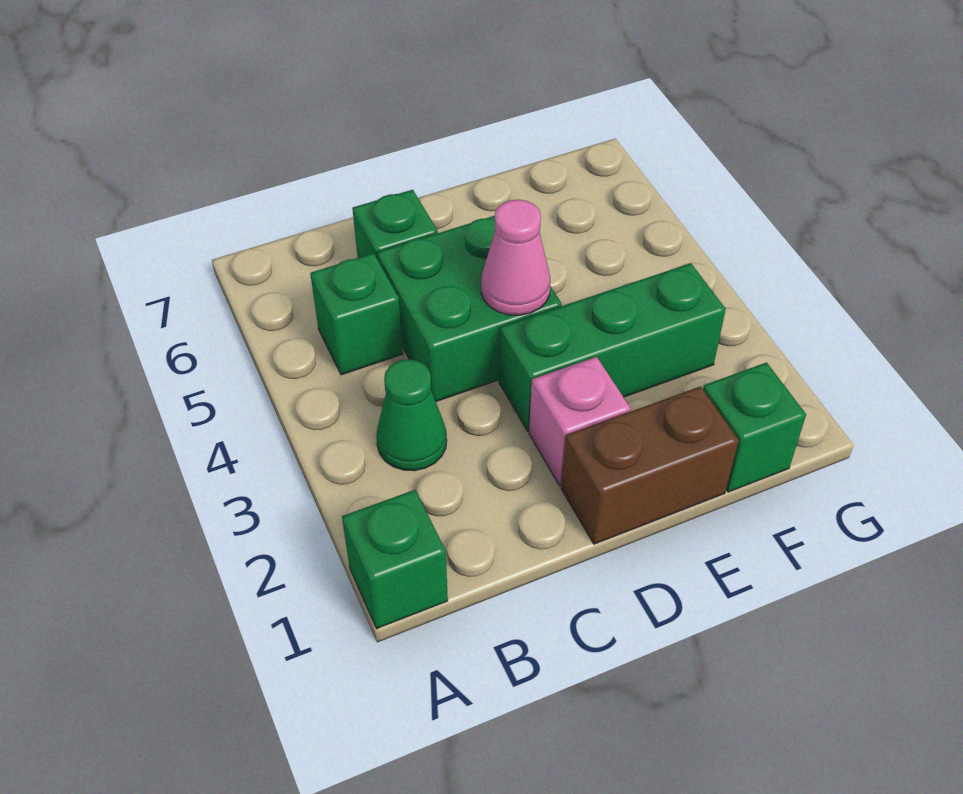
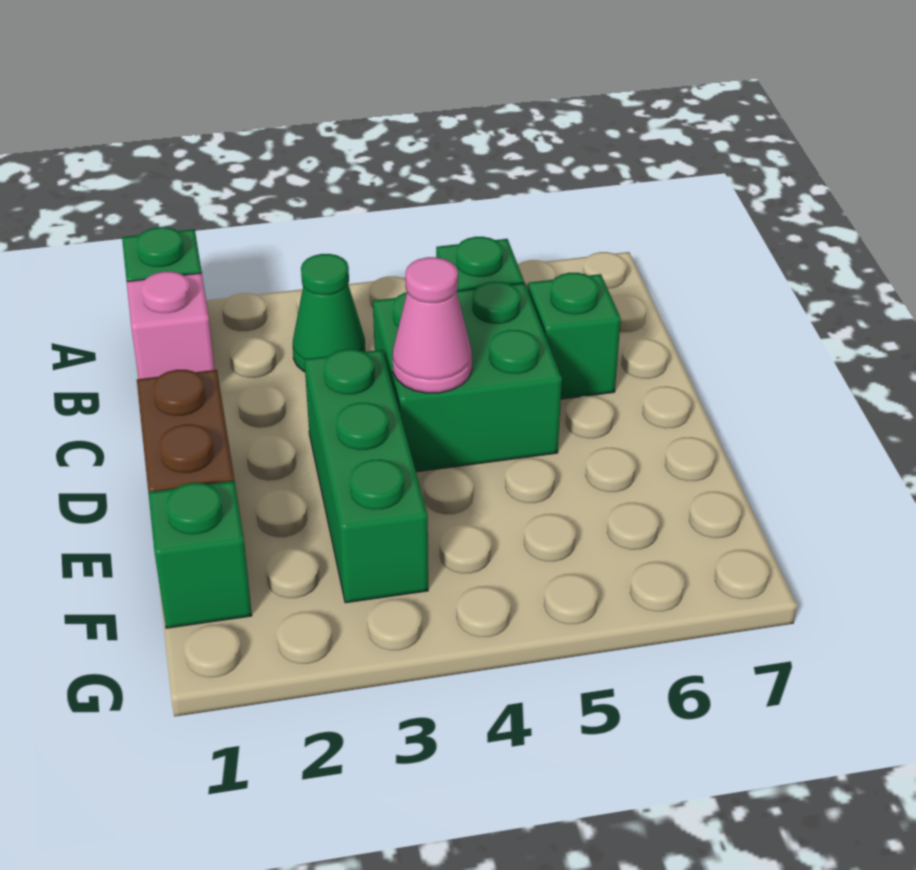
pink brick D2 level 1 -> pink brick B1 level 1

